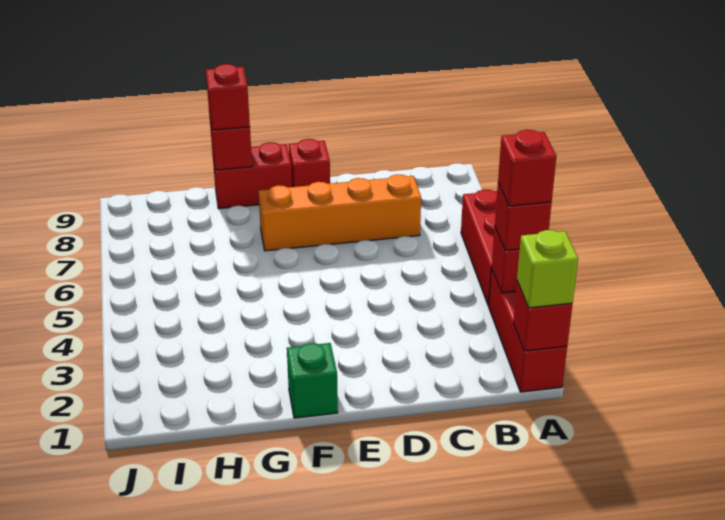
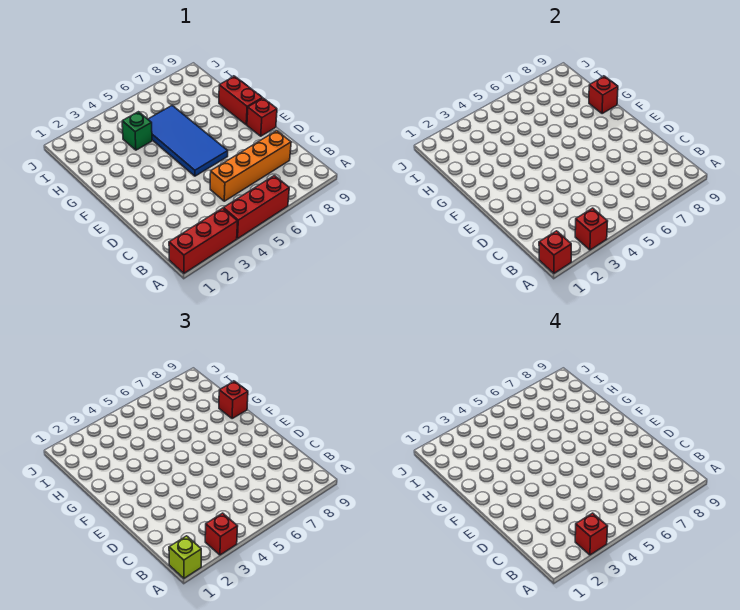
orange brick C7:F7 level 1 -> orange brick C5:C8 level 1
none -> blue tile E5:H6 level 1
green brick F1 level 1 -> green brick H4 level 1

